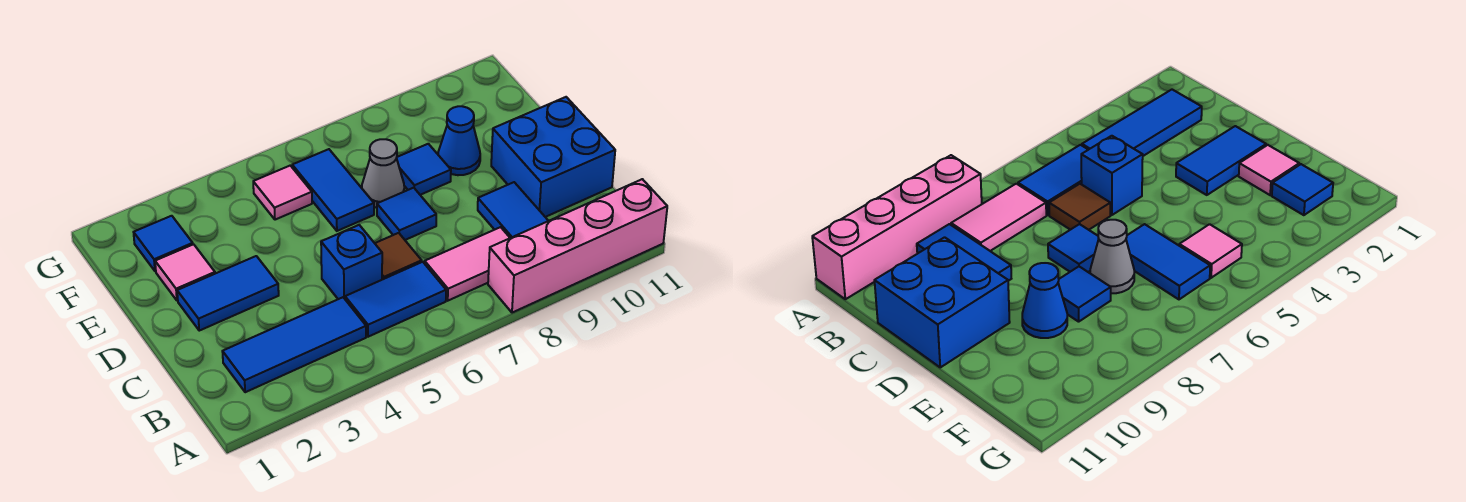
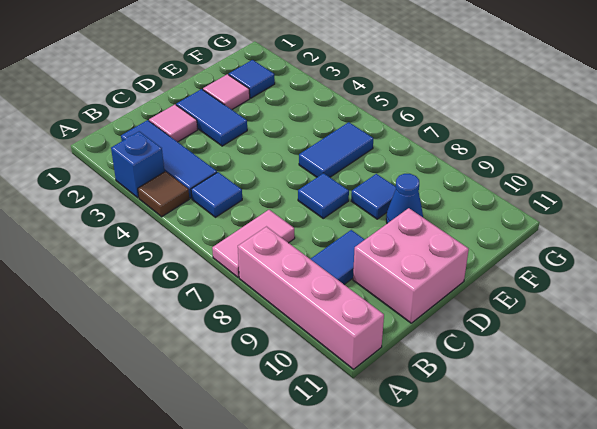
blue tile B5:B6 level 1 -> blue tile B5 level 1
pink tile B7:B8 level 1 -> pink tile A7:B7 level 1
blue brick C5 level 1 -> blue brick A3 level 1
brown tile C6 level 1 -> brown tile A4 level 1
blue brick C10:D11 level 1 -> pink brick C10:D11 level 1
grey cone E7 level 1 -> none
pink tile F5 level 1 -> pink tile C2 level 1

